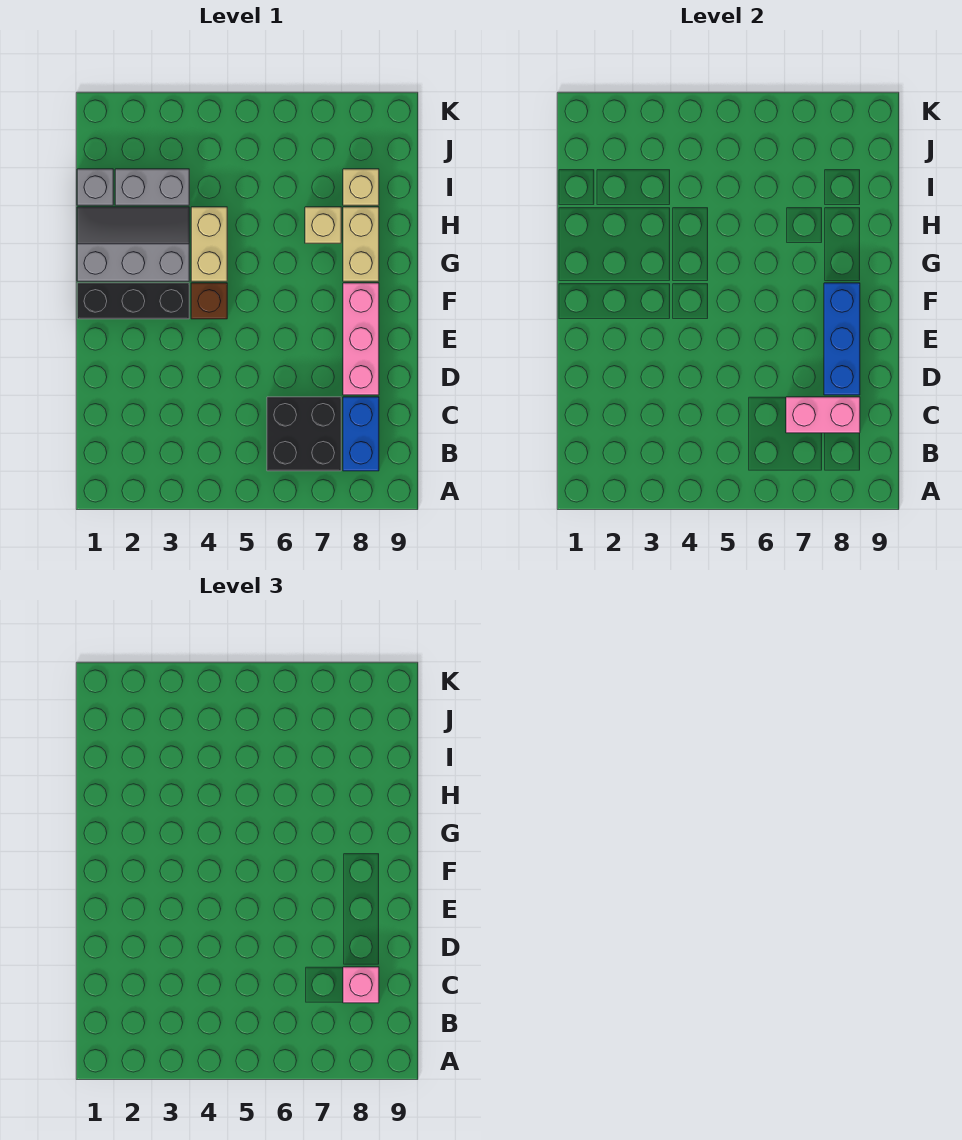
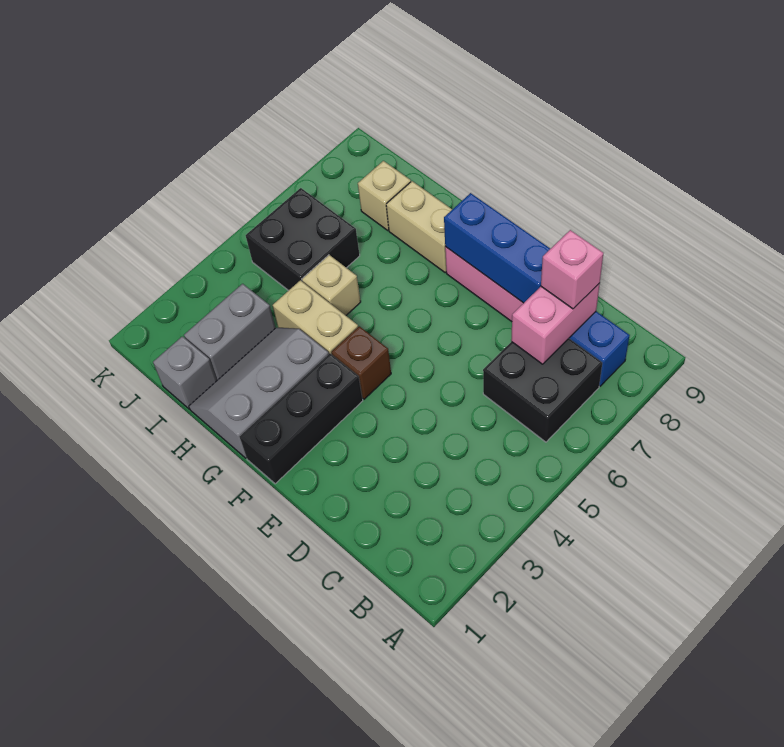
tan brick H7 level 1 -> tan brick H5 level 1
none -> black brick I5:J6 level 1

